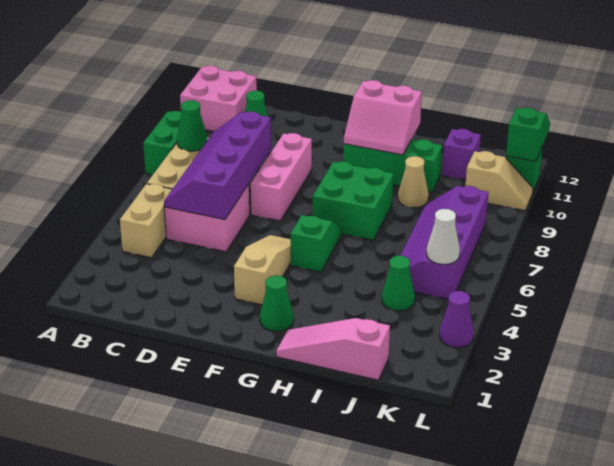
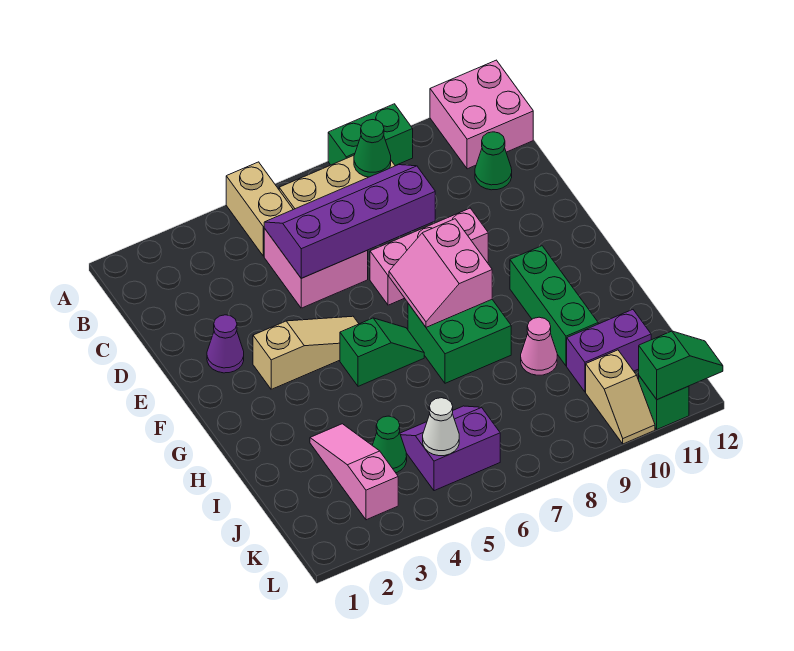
tan brick B4:B5 level 1 -> tan brick A5:B5 level 1
green cone G2 level 1 -> none
pink slope G10:H11 level 2 top 11 -> pink slope F7:G8 level 2 top 8
pink slope H1:J1 level 1 top J -> pink slope I3:K3 level 1 top K
tan cone I9 level 1 -> pink cone I9 level 1
purple slope J5:K8 level 1 top K -> purple slope J5:K6 level 1 top K
purple brick J11 level 1 -> purple brick J10:J11 level 1
purple cone L3 level 1 -> purple cone E2 level 1

